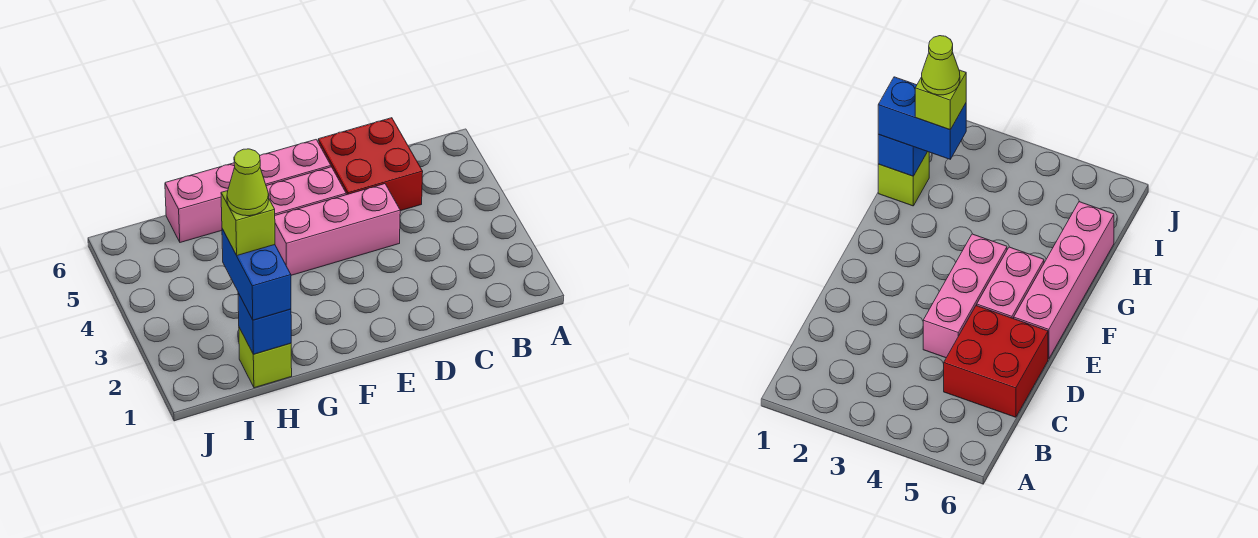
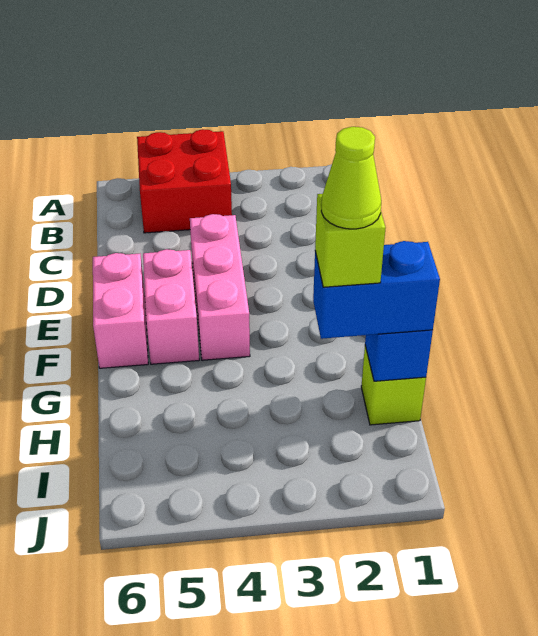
red brick C5:D6 level 1 -> red brick A4:B5 level 1
pink brick E6:H6 level 1 -> pink brick E6:F6 level 1

